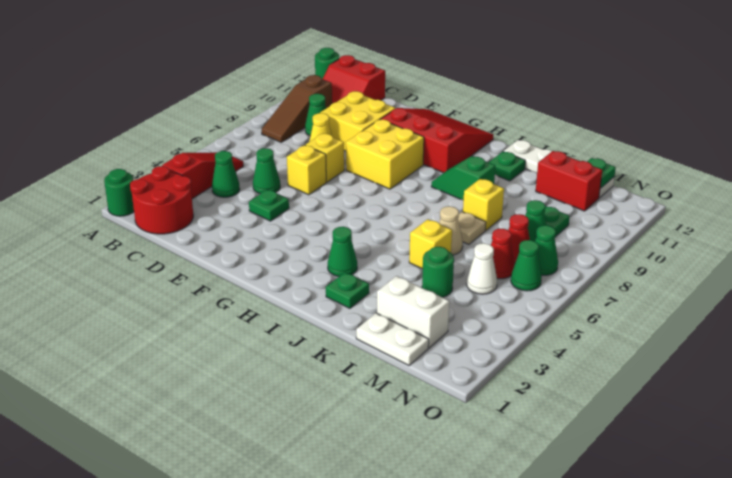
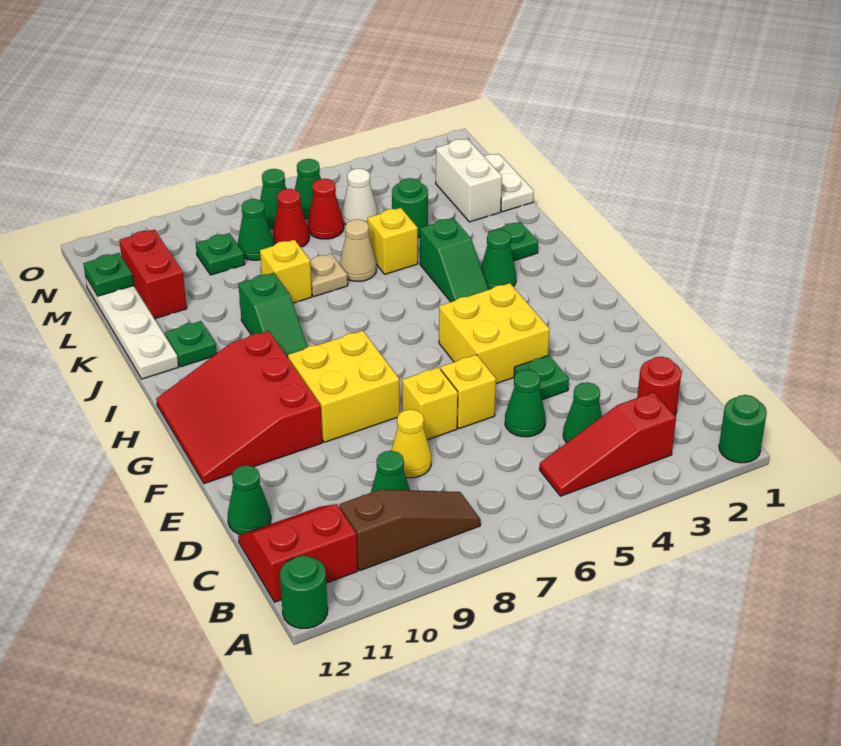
red round brick B1:C2 level 1 -> red round brick C2 level 1
red slope B11:C12 level 1 top 12 -> red slope B11:C12 level 1 top B
yellow brick D9:E10 level 1 -> yellow brick F4:G5 level 1
none -> green cone D12 level 1
none -> green slope I4:J4 level 1 top J

